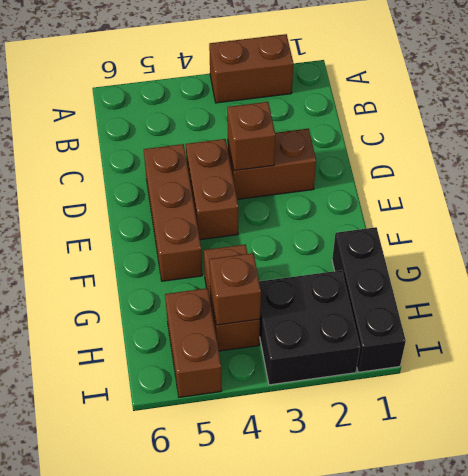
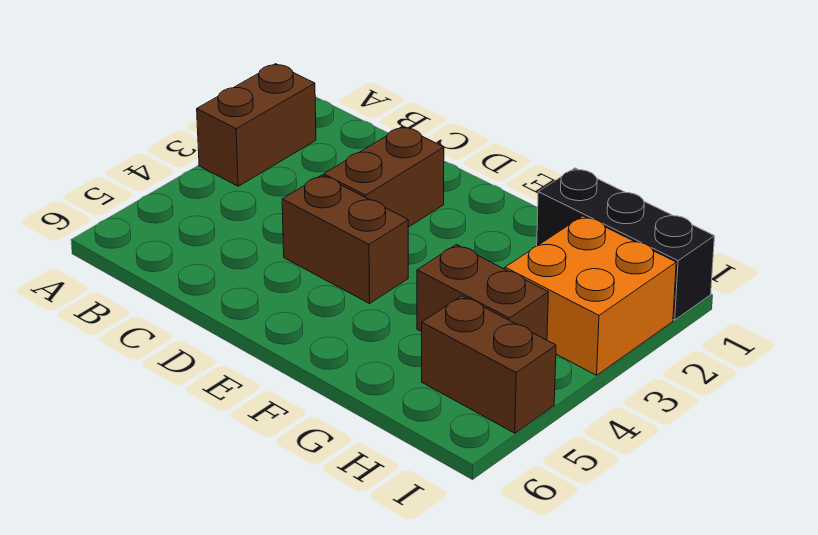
brown brick D3 level 2 -> none
brown brick D5:F5 level 1 -> none
black brick H2:I3 level 1 -> orange brick H2:I3 level 1
brown brick H4 level 2 -> none

